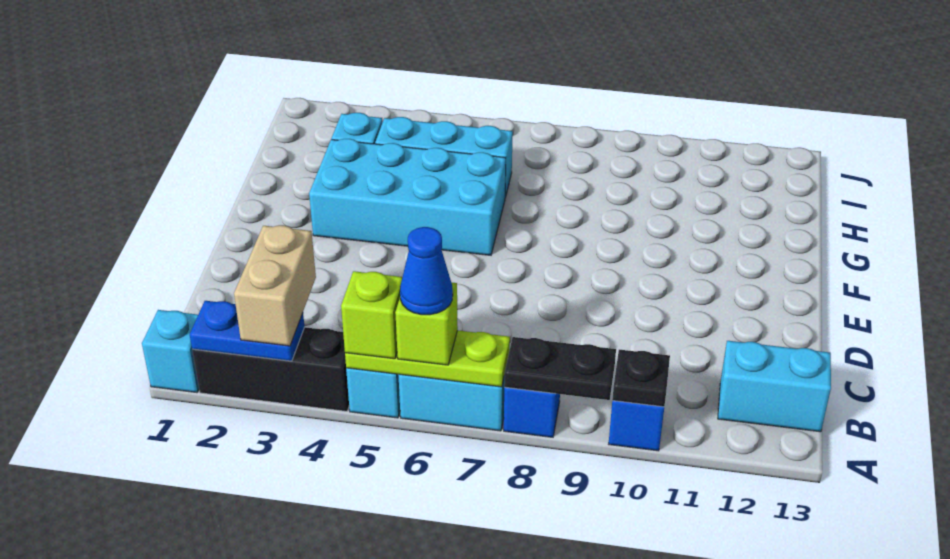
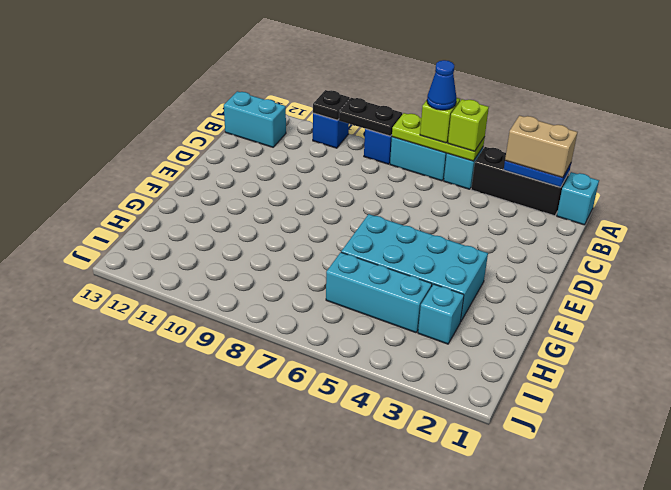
tan brick A3:B3 level 3 -> tan brick A2:A3 level 3

